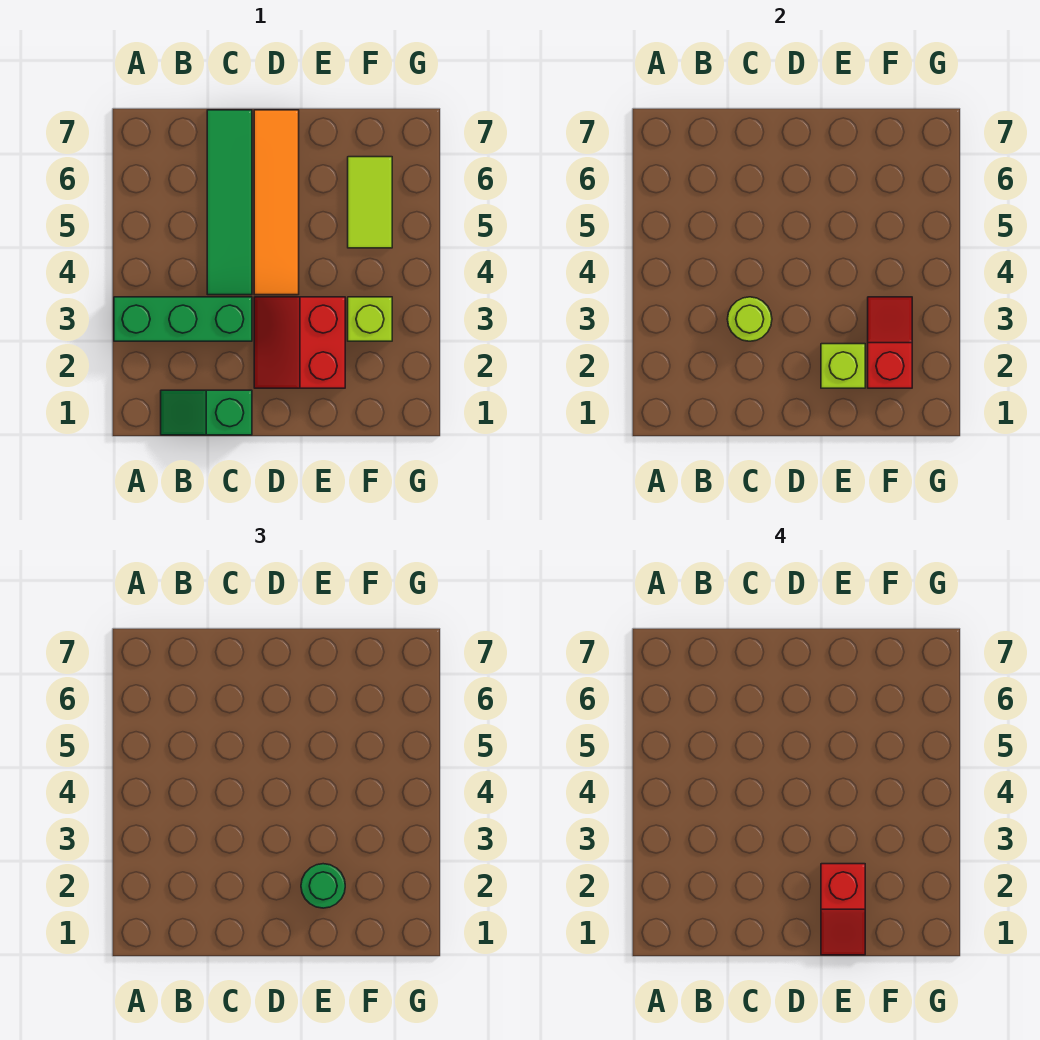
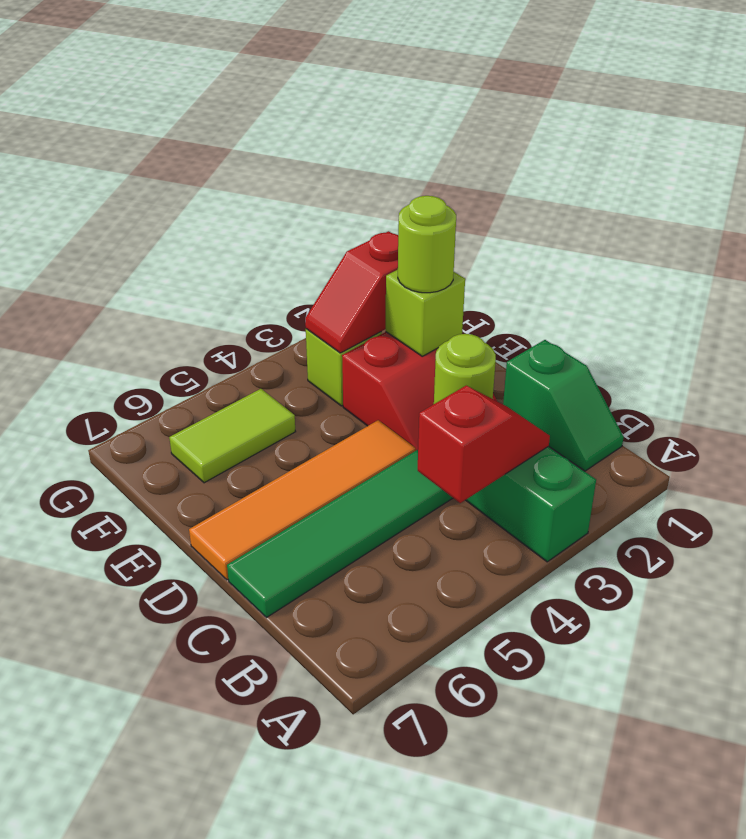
red slope E1:E2 level 4 top 2 -> red slope B3:B4 level 2 top 4
green round brick E2 level 3 -> lime round brick E2 level 3

